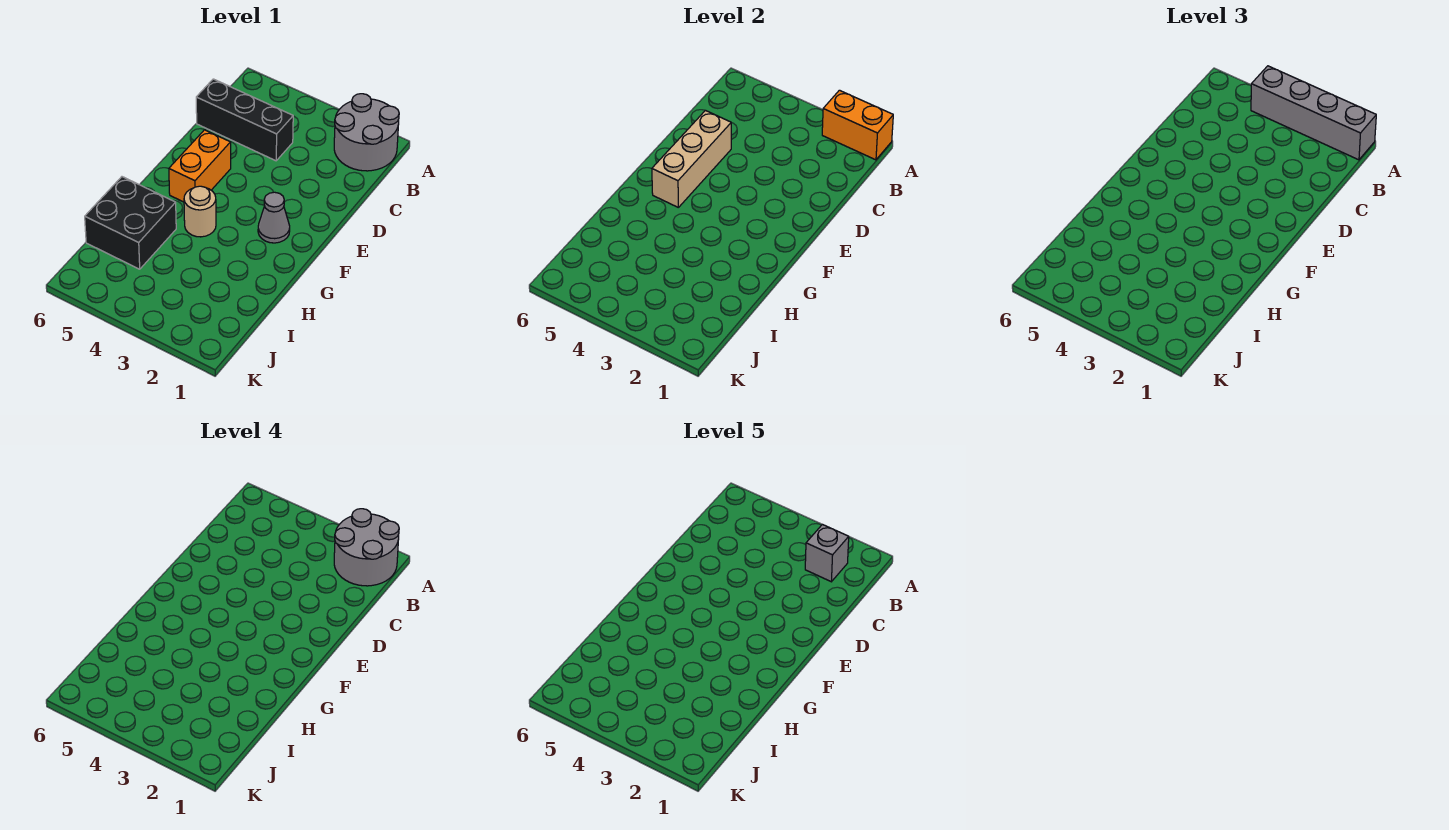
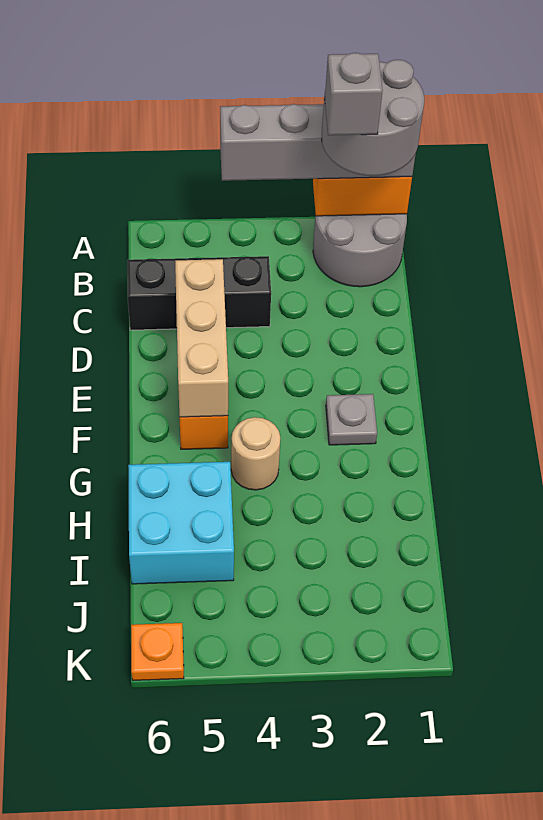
grey cone F2 level 1 -> grey plate F2 level 1
black brick H5:I6 level 1 -> cyan brick H5:I6 level 1
none -> orange plate K6 level 1

